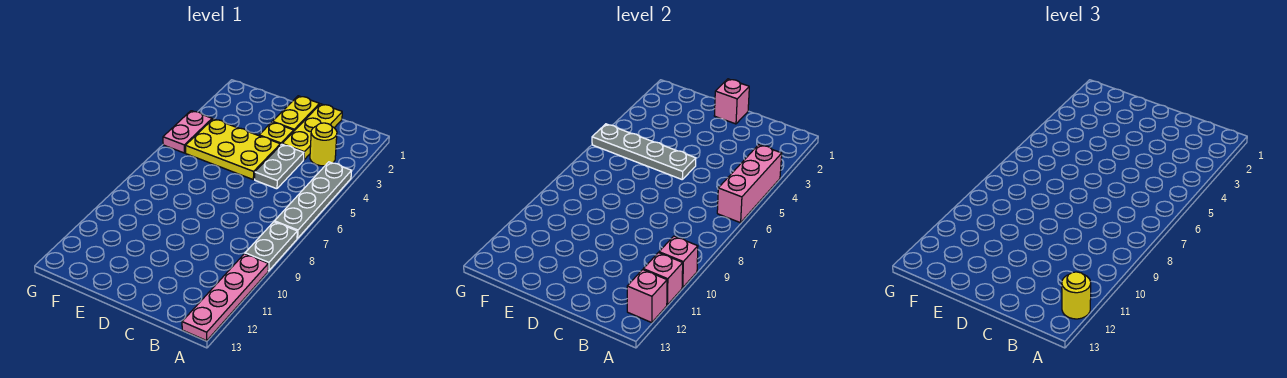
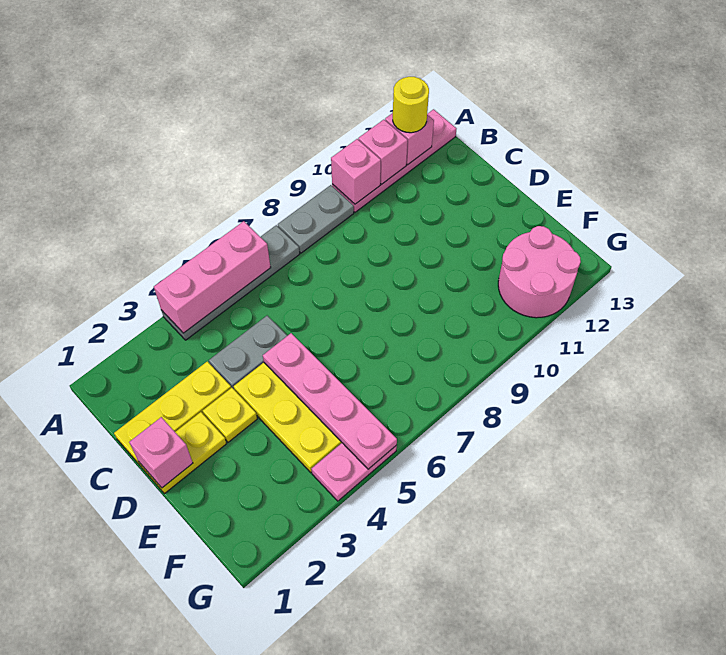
yellow round brick B3 level 1 -> none
grey plate D5:G5 level 2 -> pink plate D5:G5 level 2
none -> pink round brick F11:G12 level 1

